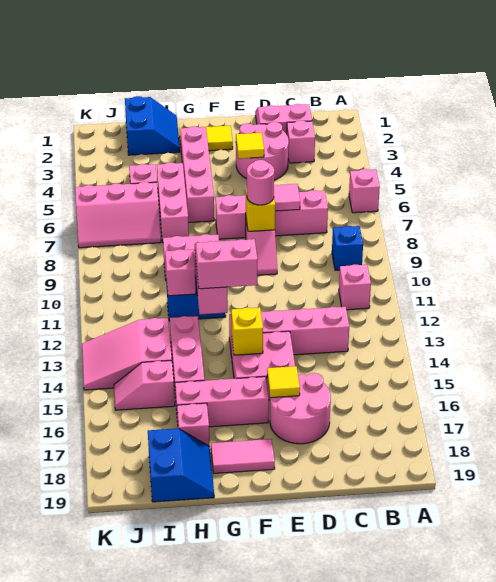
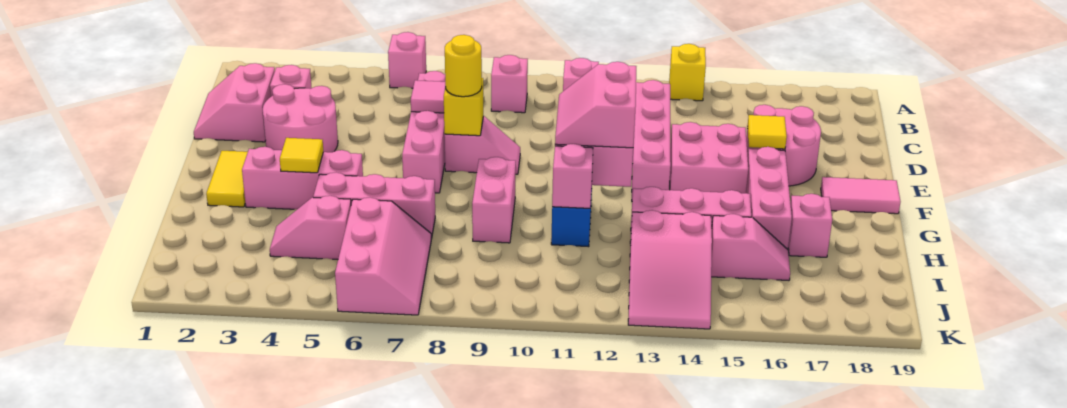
blue brick B9 level 1 -> pink brick B9 level 1
yellow tile E4 level 2 -> yellow tile G4 level 2
pink round brick E8 level 3 -> yellow round brick E8 level 3
yellow brick F14 level 2 -> yellow brick A14 level 1
pink tile F18:G18 level 1 -> pink tile F18:F19 level 1
pink brick G3:G6 level 1 -> pink brick G3:G5 level 1
blue slope H1:I2 level 1 top I -> none
blue slope H18:I19 level 1 top I -> none
pink slope I15:J15 level 1 top I -> pink slope I15:I16 level 1 top 15

